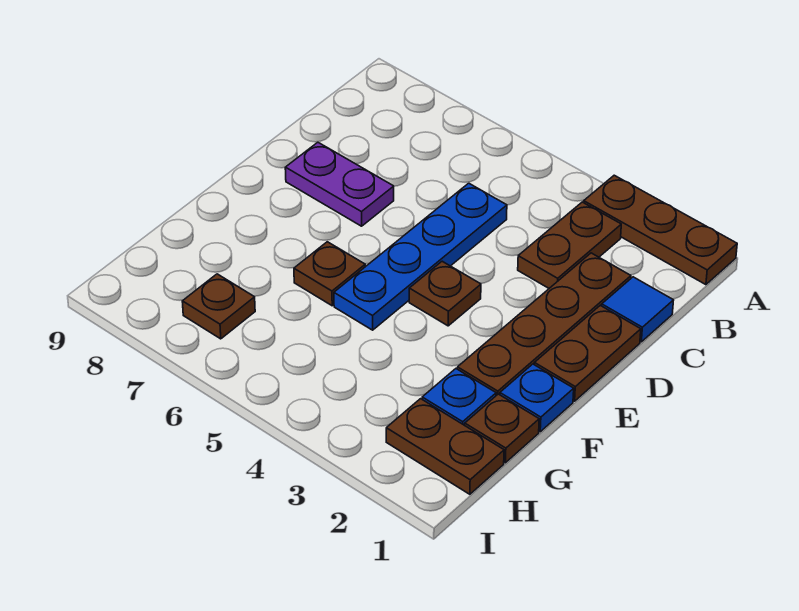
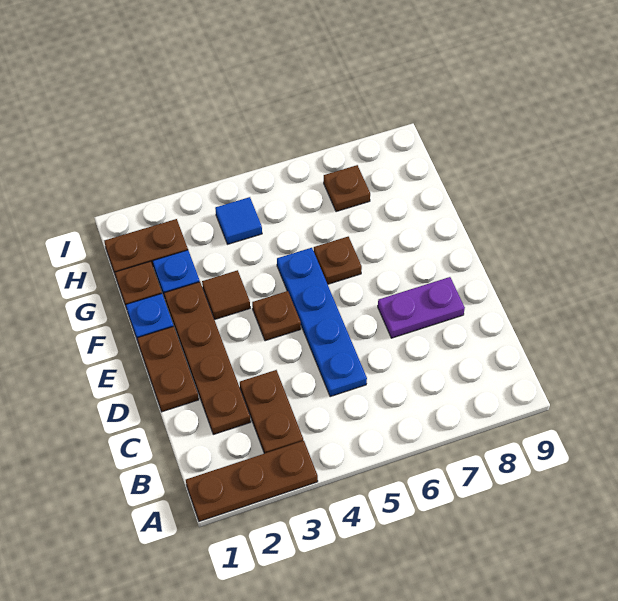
blue tile C1 level 1 -> blue tile H4 level 1
none -> brown tile F3 level 1

